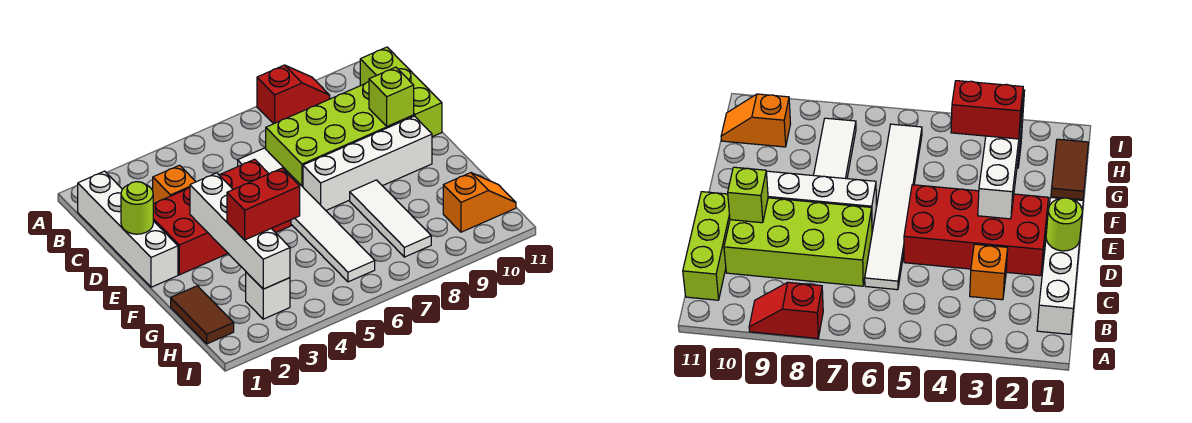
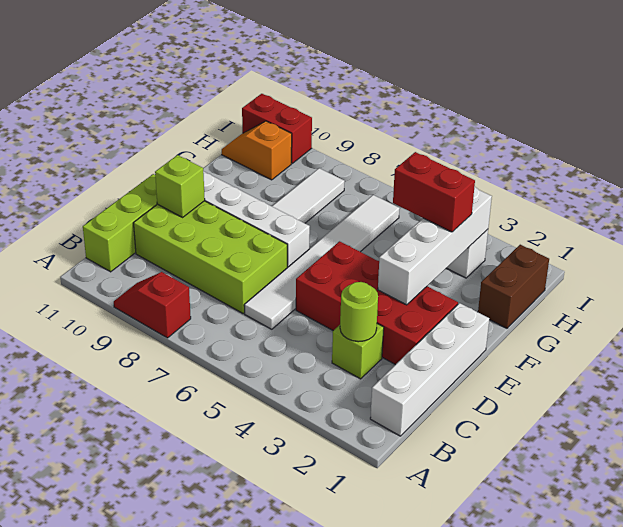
orange brick C3 level 1 -> lime brick C3 level 1
lime round brick D1 level 2 -> lime round brick C3 level 2
brown tile G1:H1 level 1 -> brown brick G1:H1 level 1
none -> red brick I10:I11 level 1

